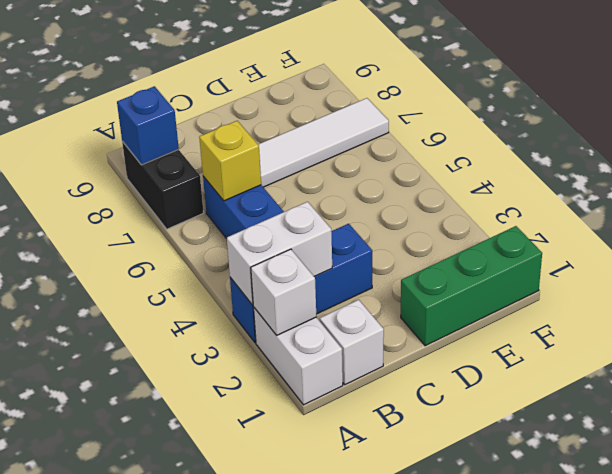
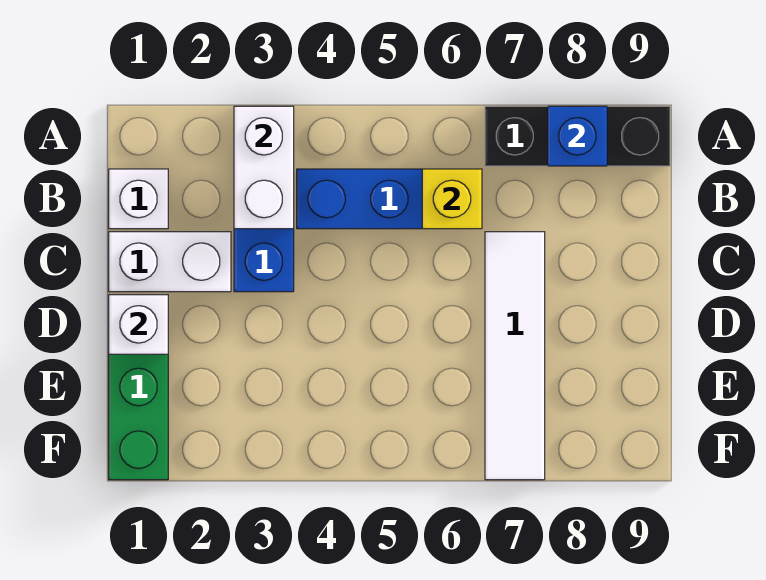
white brick A1:A2 level 1 -> white brick C1:C2 level 1
white brick A2 level 2 -> white brick D1 level 2
black brick A7:A8 level 1 -> black brick A7:A9 level 1

